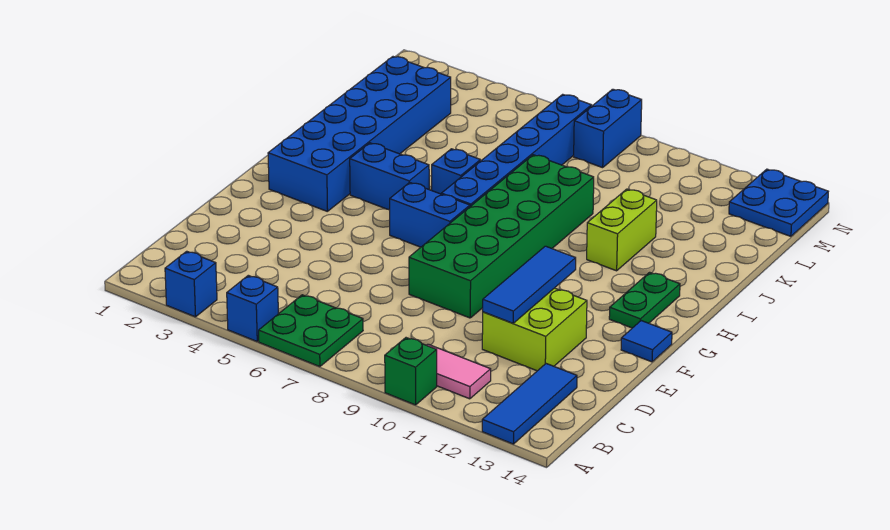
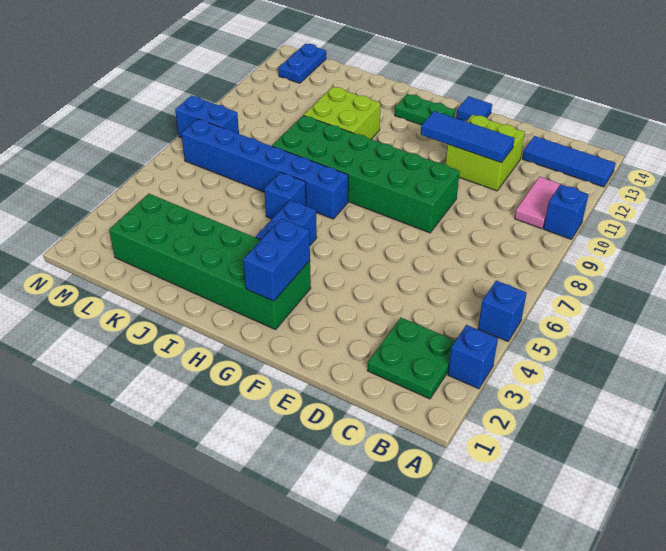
green plate A6:B7 level 1 -> green plate B2:C3 level 1
green brick A10 level 1 -> blue brick A10 level 1
blue brick G2:L3 level 1 -> green brick G2:L3 level 1
blue brick G6:G7 level 1 -> blue brick G2:G3 level 2
lime brick I11:J11 level 1 -> lime brick I10:J11 level 1
blue plate M13:N14 level 1 -> blue plate M13:M14 level 1

